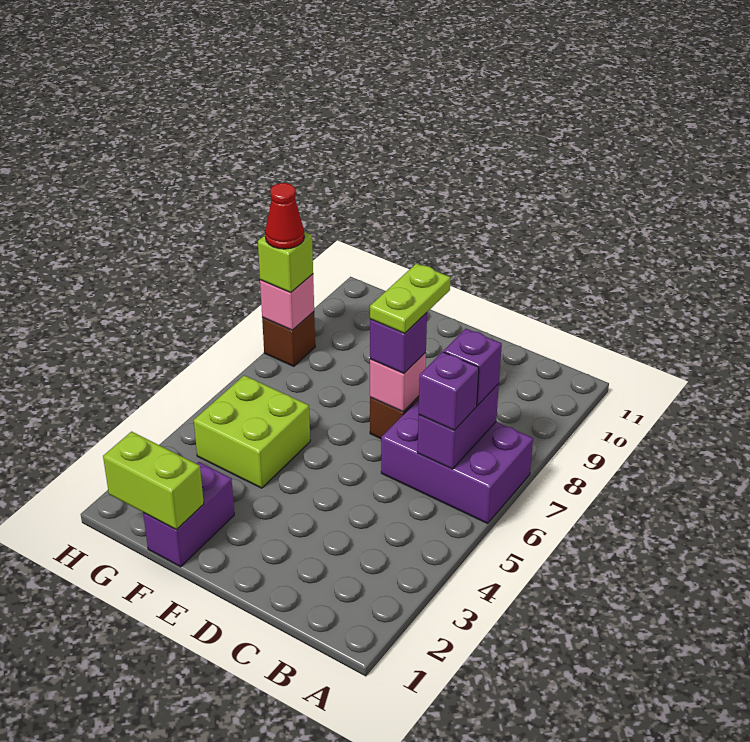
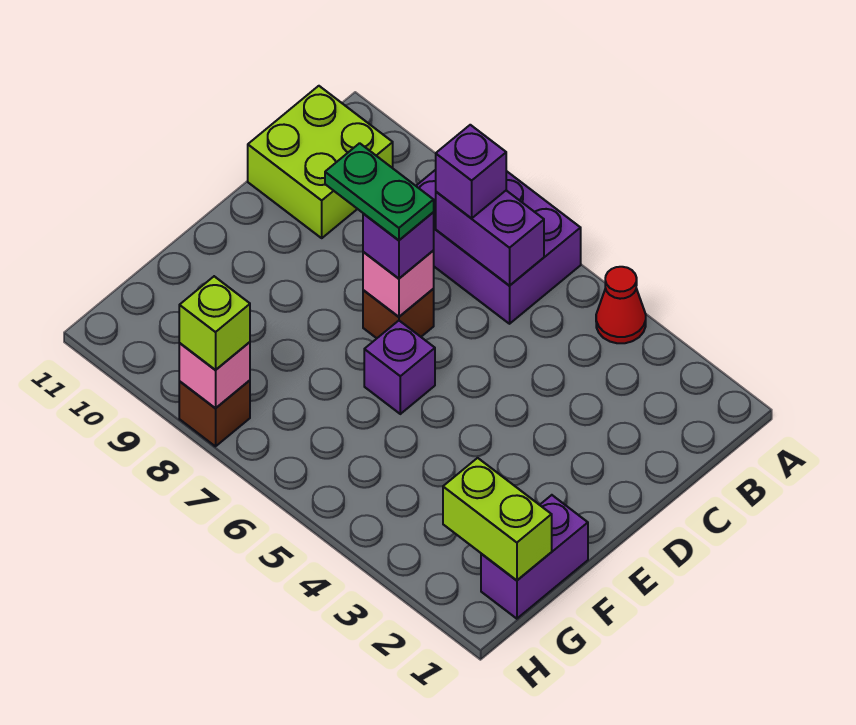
purple brick A6:C7 level 1 -> purple brick A6:B8 level 1
purple brick B6 level 3 -> purple brick E6 level 1
lime plate D7:D8 level 4 -> green plate D7:D8 level 4
purple brick F1:F2 level 1 -> purple brick F1:G1 level 1
lime brick F1:G1 level 2 -> lime brick G1:G2 level 2
lime brick F4:G5 level 1 -> lime brick B10:C11 level 1
red cone H8 level 4 -> red cone A4 level 1

